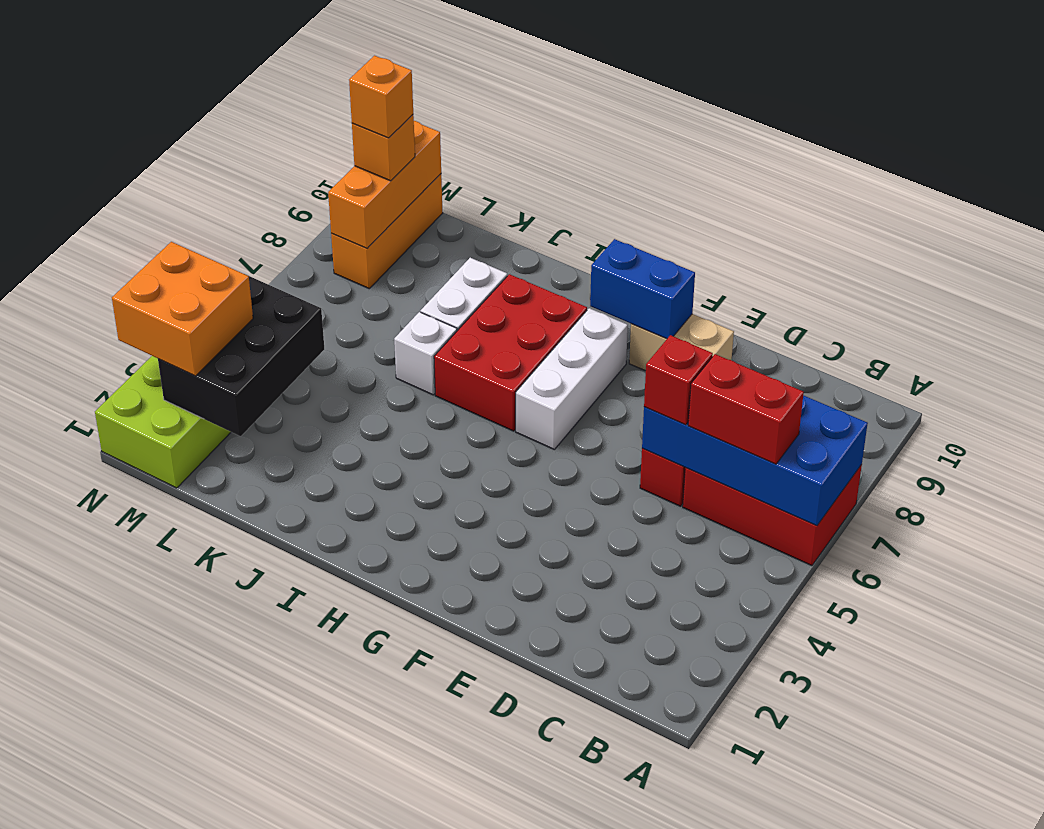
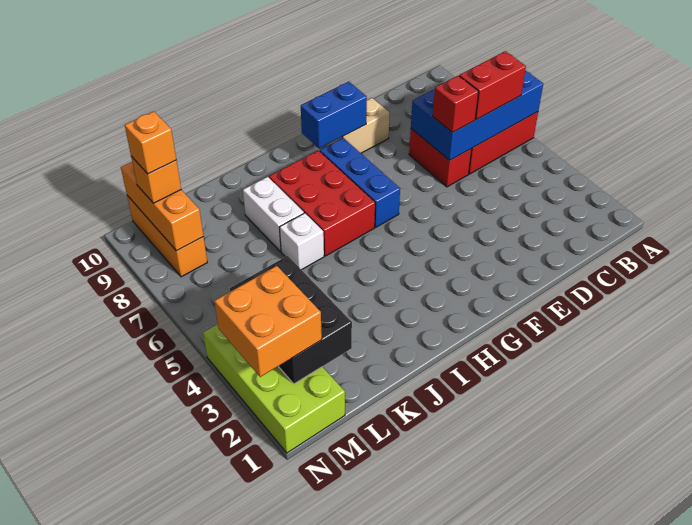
white brick G6:G8 level 1 -> blue brick G6:G8 level 1

